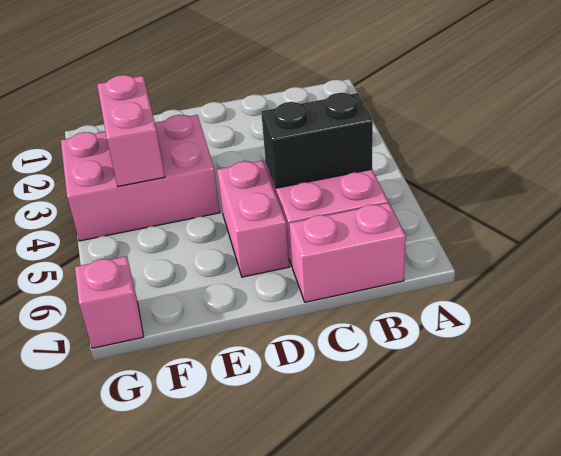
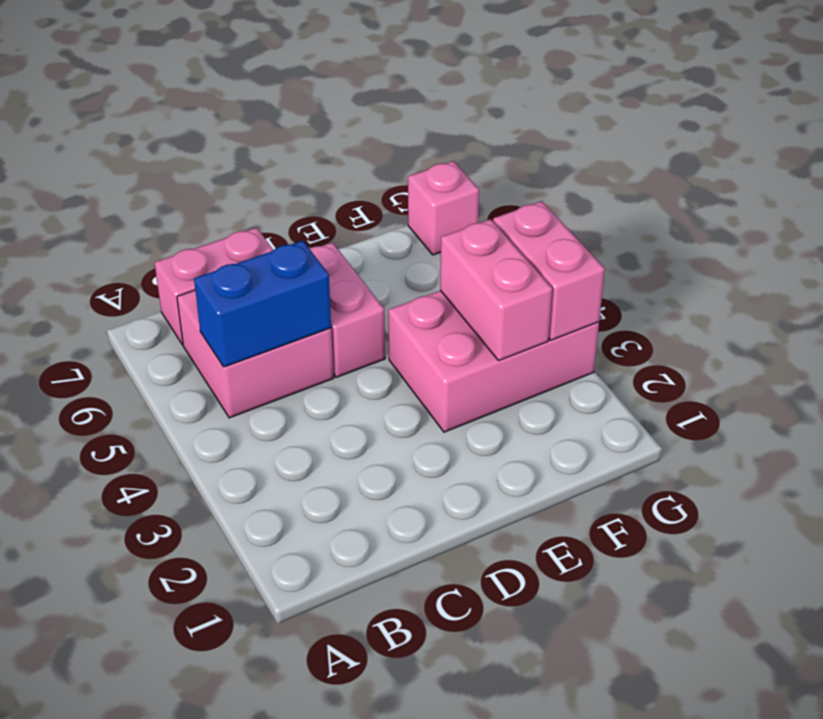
black brick B5:C5 level 2 -> blue brick B5:C5 level 2
none -> pink brick G3:G4 level 2

